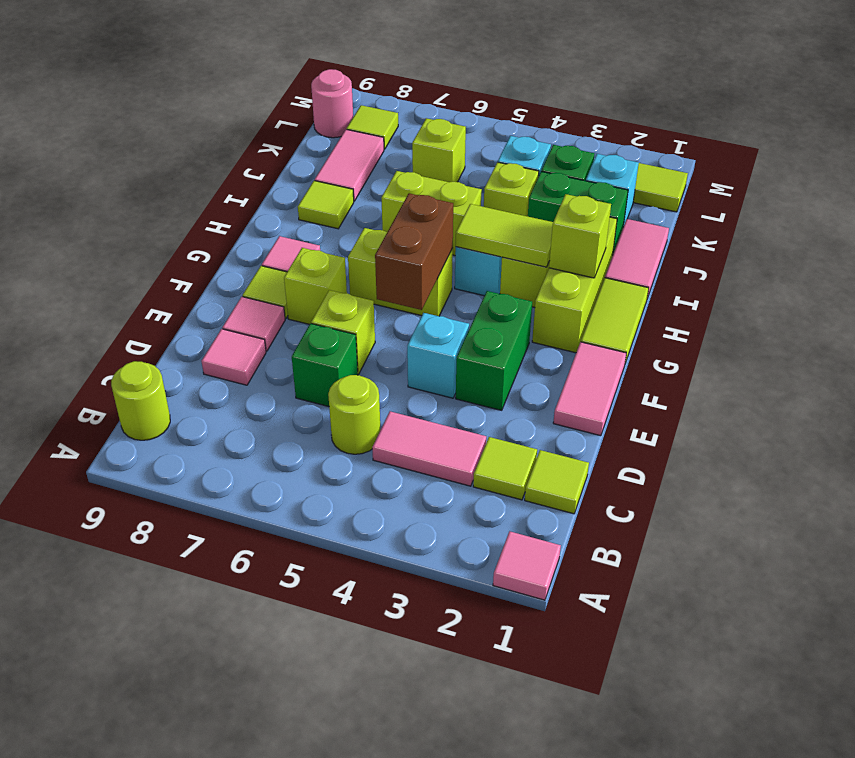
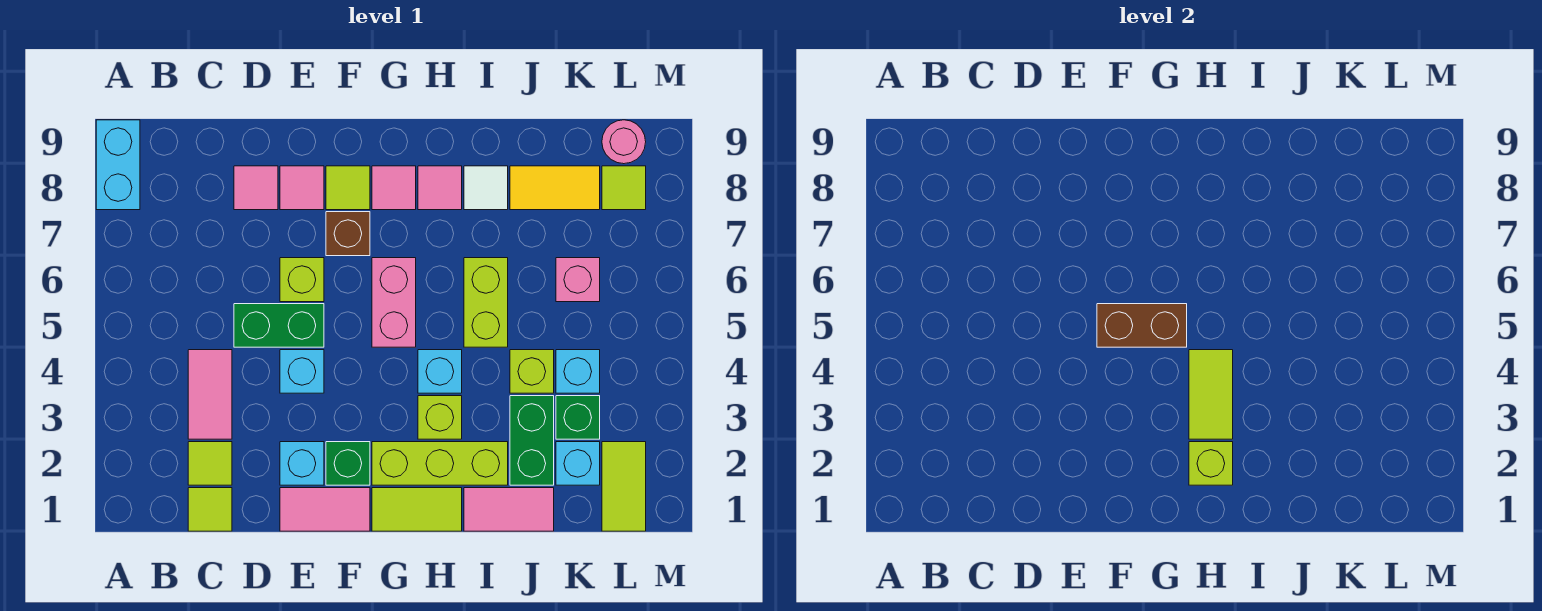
pink tile A1 level 1 -> pink tile H8 level 1
none -> cyan brick A8:A9 level 1
lime round brick B9 level 1 -> none
lime round brick C5 level 1 -> none
green brick D6 level 1 -> green brick F2 level 1
none -> cyan brick E2 level 1
green brick E3:F3 level 1 -> green brick D5:E5 level 1
lime brick F7 level 1 -> brown brick F7 level 1
lime brick G5:G6 level 1 -> pink brick G5:G6 level 1
lime tile I8 level 1 -> white tile I8 level 1
pink tile J8:K8 level 1 -> yellow tile J8:K8 level 1
lime brick K6 level 1 -> pink brick K6 level 1

